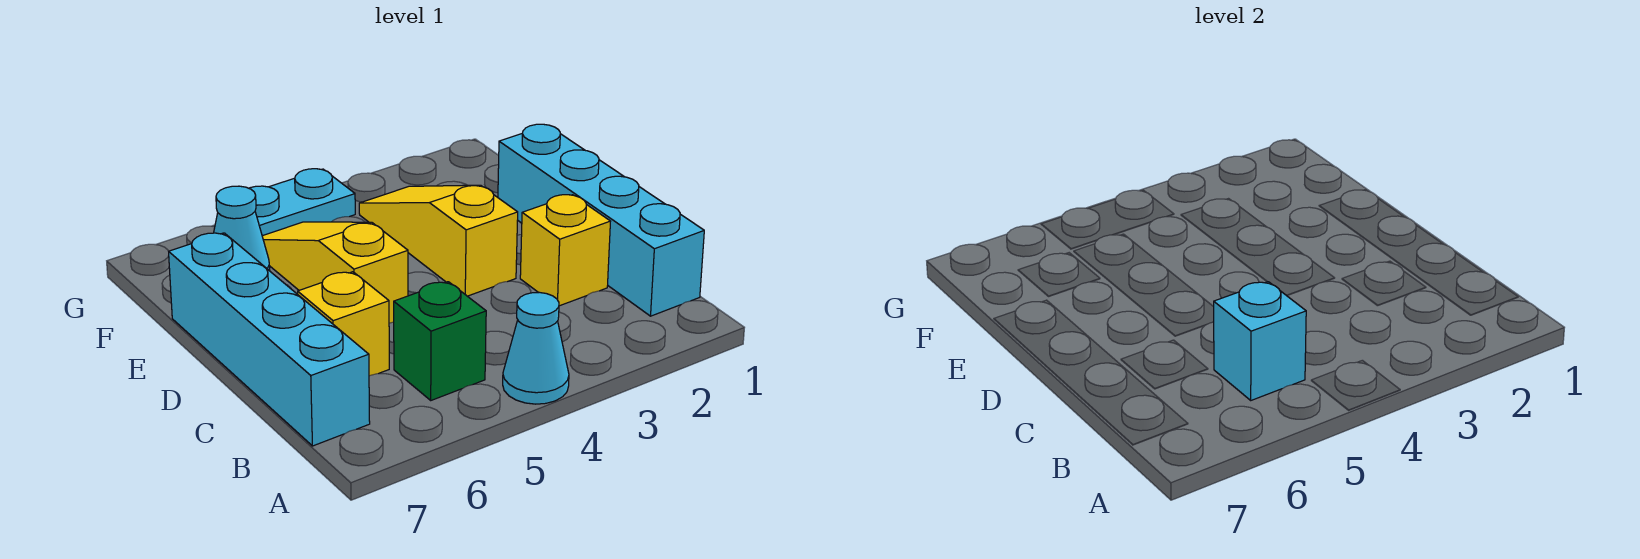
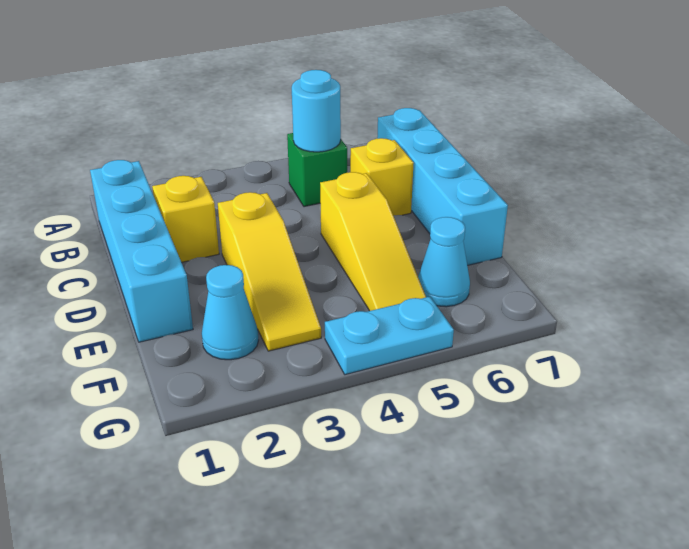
cyan cone A4 level 1 -> cyan cone F2 level 1
cyan brick B5 level 2 -> cyan round brick B5 level 2

